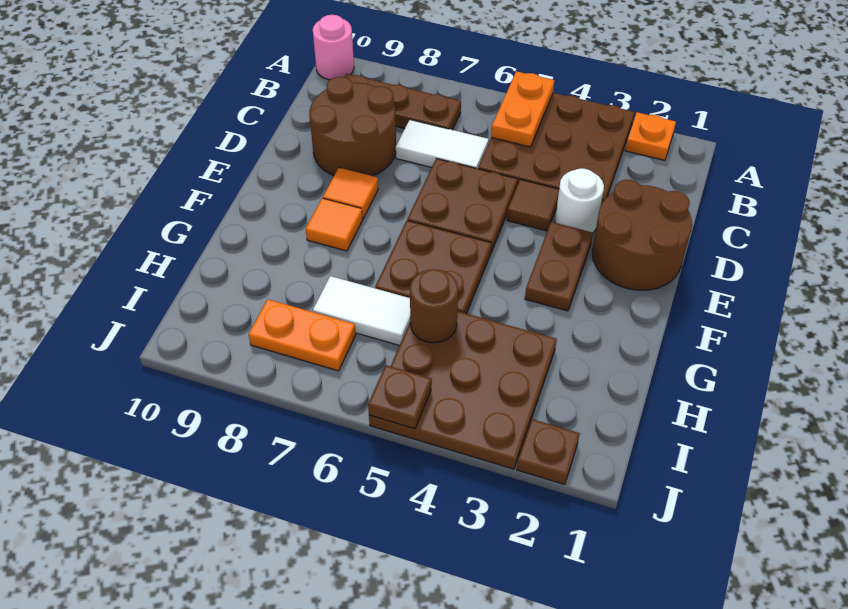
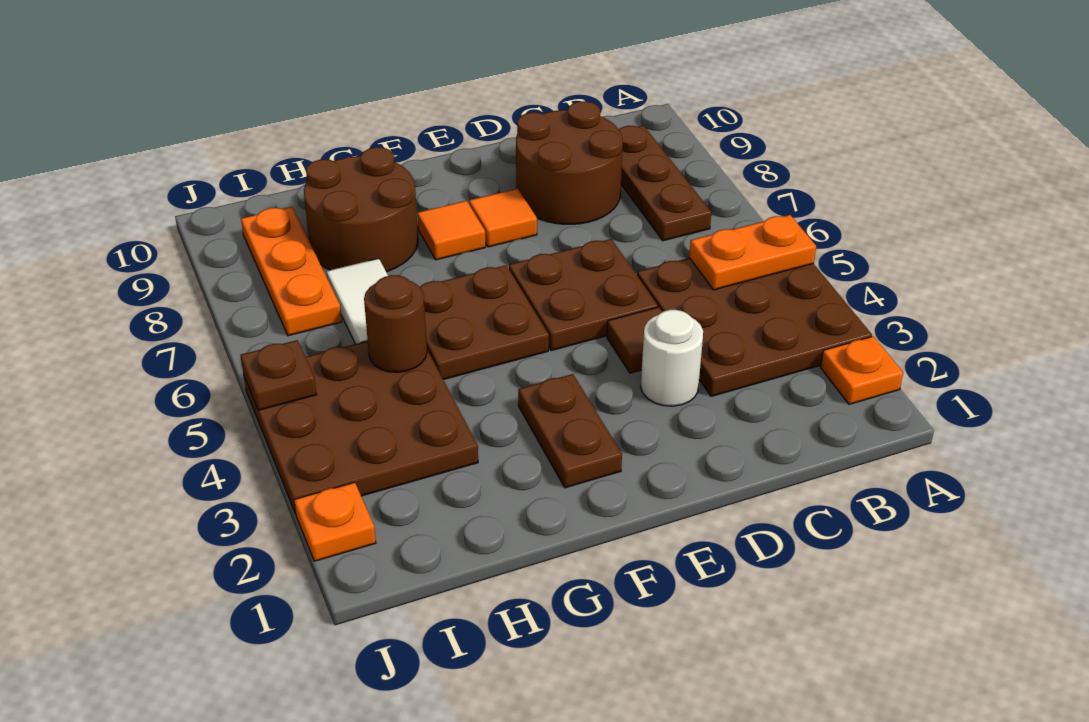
pink round brick A10 level 1 -> none
white tile C6:C7 level 1 -> none
brown round brick D1:E2 level 1 -> brown round brick G8:H9 level 1
brown plate E3:F3 level 1 -> brown plate F2:F3 level 1
orange plate I7:I8 level 1 -> orange plate I7:I9 level 1
brown plate J2 level 1 -> orange plate J2 level 1

